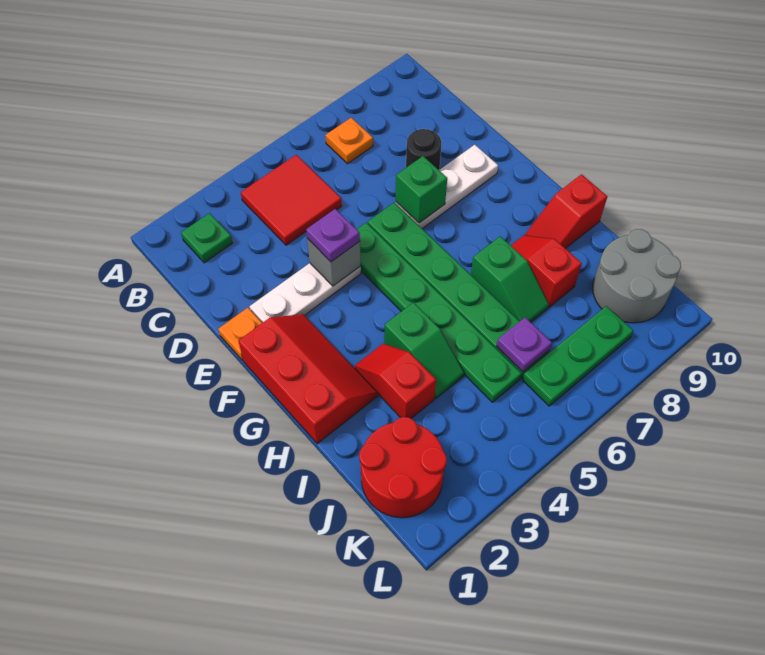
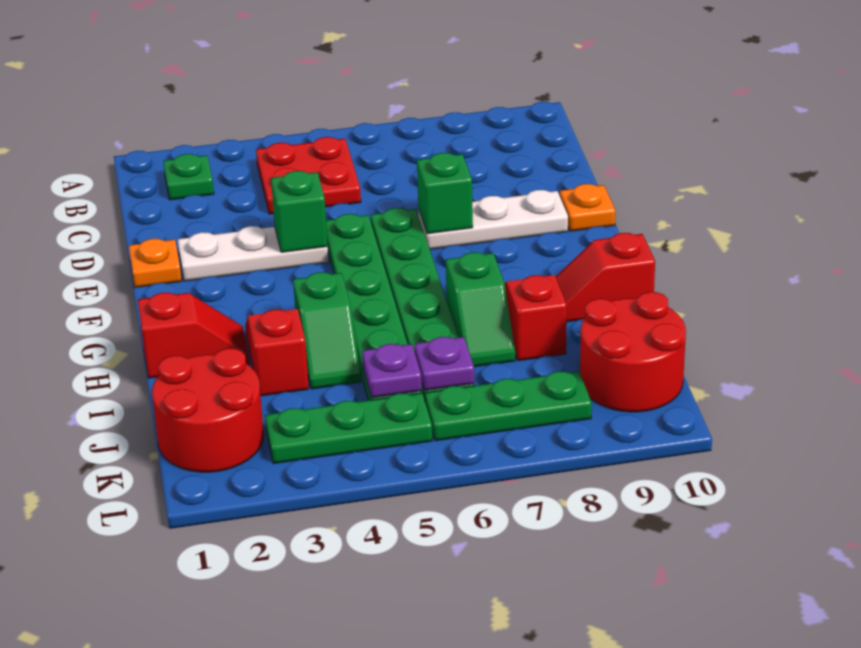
red tile B4:C5 level 1 -> red plate B4:C5 level 1
orange plate B7 level 1 -> orange plate E10 level 1
black round brick D8 level 1 -> none
grey brick E4 level 2 -> green brick E4 level 2
purple plate E4 level 3 -> purple plate J5 level 2
red slope F1:H2 level 1 top 1 -> red slope H1:H2 level 1 top 1
grey round brick J9:K10 level 1 -> red round brick J9:K10 level 1
none -> green plate K3:K5 level 1

